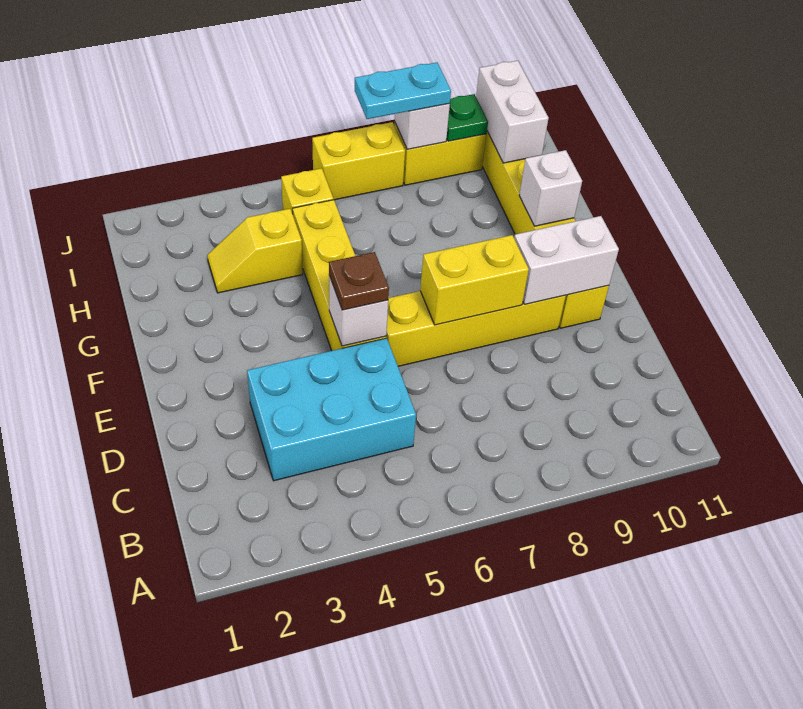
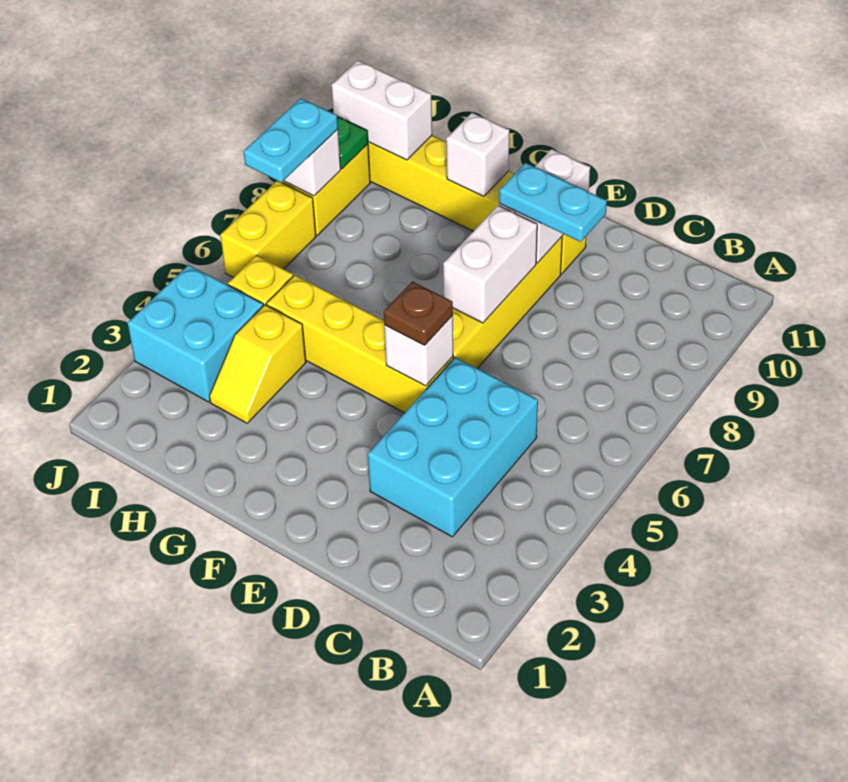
none -> cyan plate D9:E9 level 3
yellow brick E7:E8 level 2 -> white brick E7:E8 level 2
none -> cyan brick I3:J4 level 1

